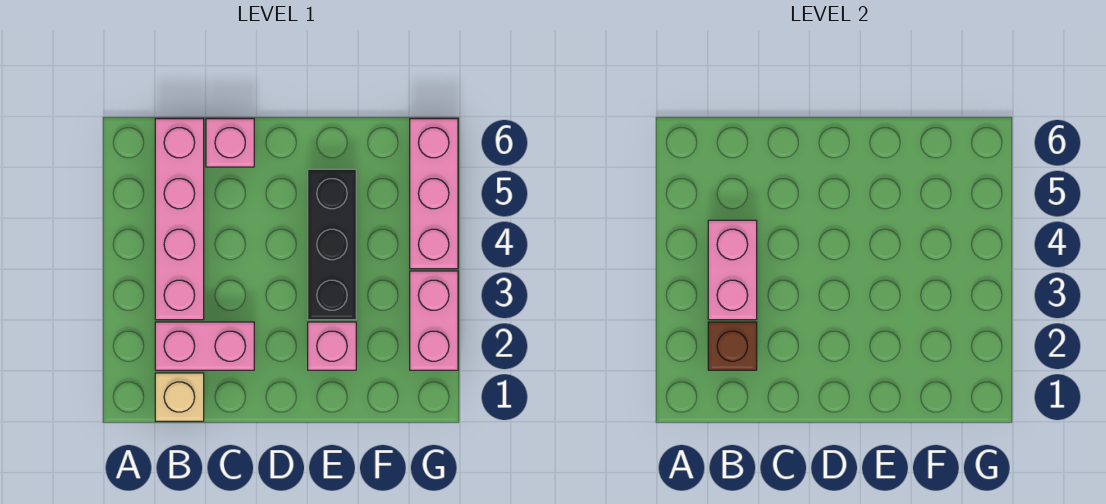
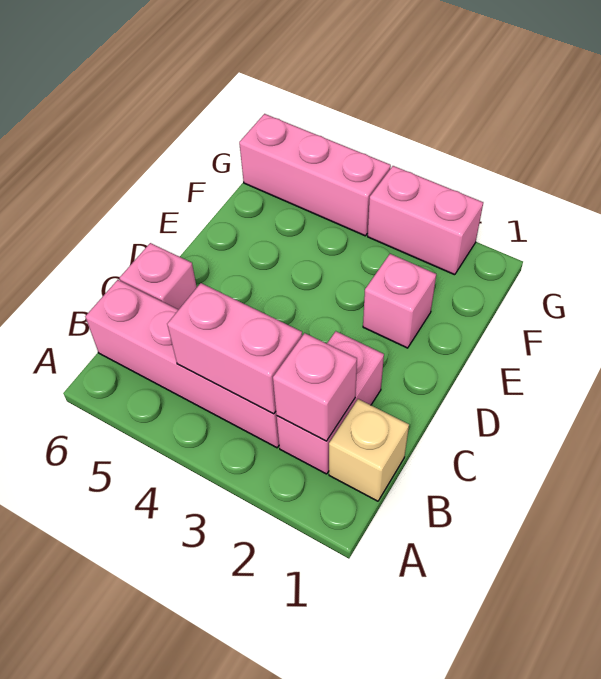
brown brick B2 level 2 -> pink brick B2 level 2
black brick E3:E5 level 1 -> none

